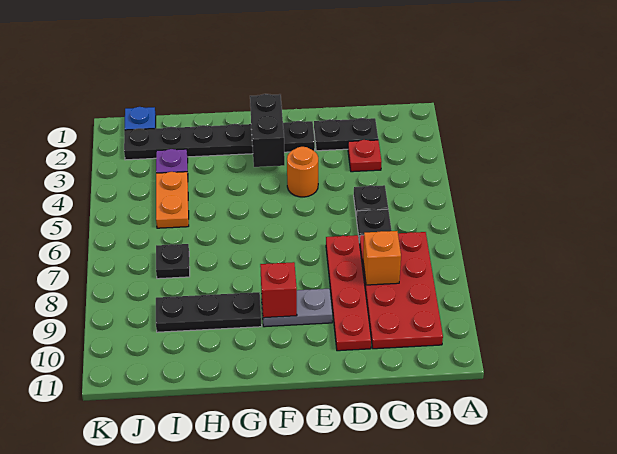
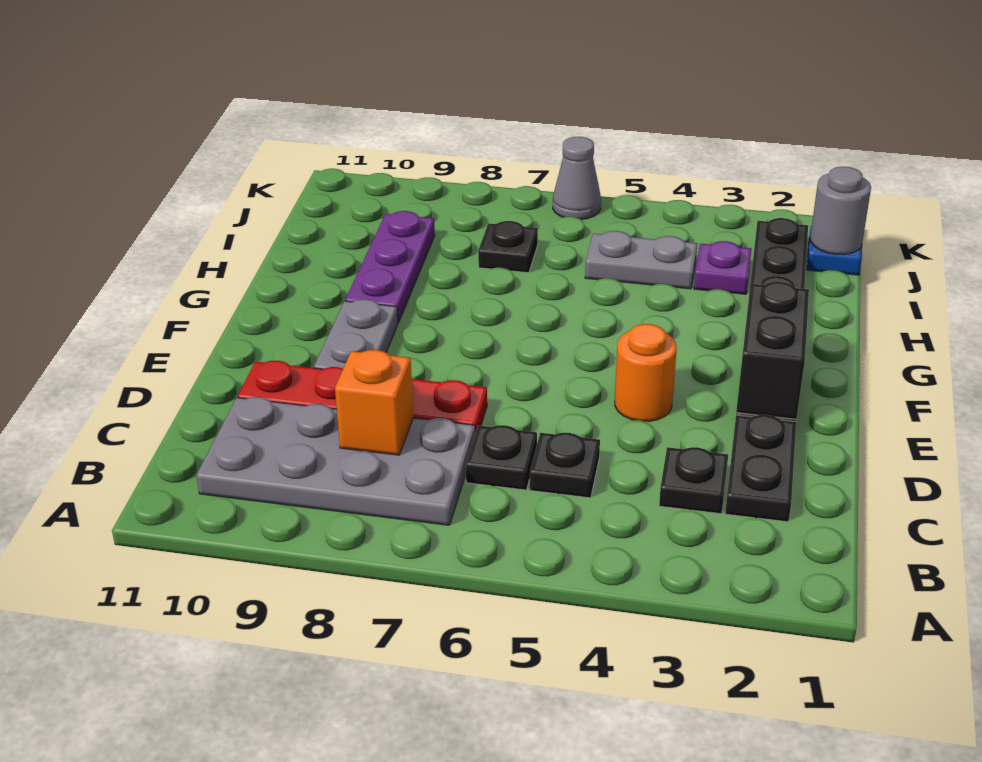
red plate B7:C10 level 1 -> grey plate B7:C10 level 1
red plate C3 level 1 -> black plate C3 level 1
black brick F2:F3 level 2 -> black brick E2:F2 level 2
red brick F9 level 2 -> none
black plate G9:I9 level 1 -> purple plate G9:I9 level 1
orange plate I4:I5 level 1 -> grey plate I4:I5 level 1
none -> grey round brick J1 level 2
none -> grey cone K6 level 1

